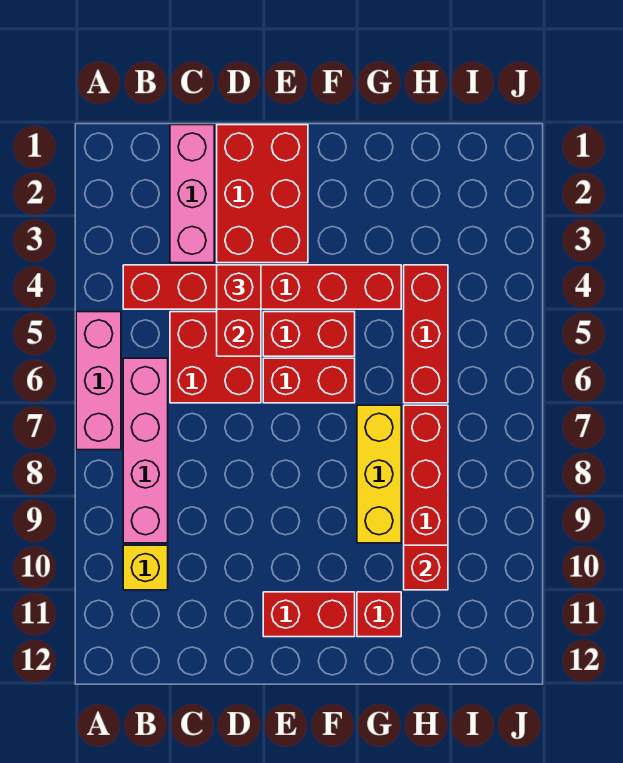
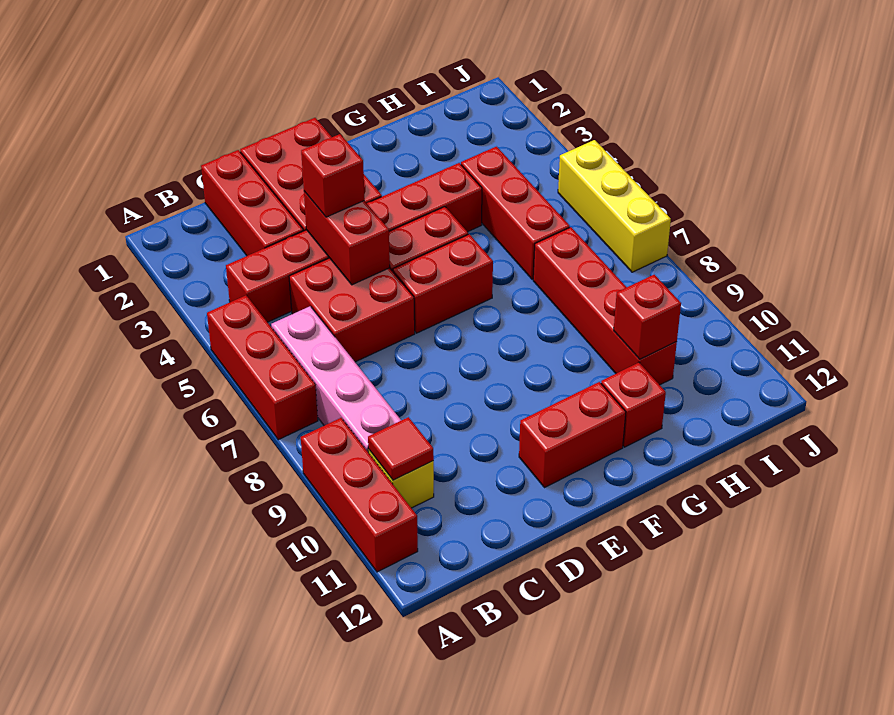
pink brick A5:A7 level 1 -> red brick A5:A7 level 1
none -> red brick A9:A11 level 1
none -> red tile B10 level 2
pink brick C1:C3 level 1 -> red brick C1:C3 level 1
yellow brick G7:G9 level 1 -> yellow brick J5:J7 level 1

